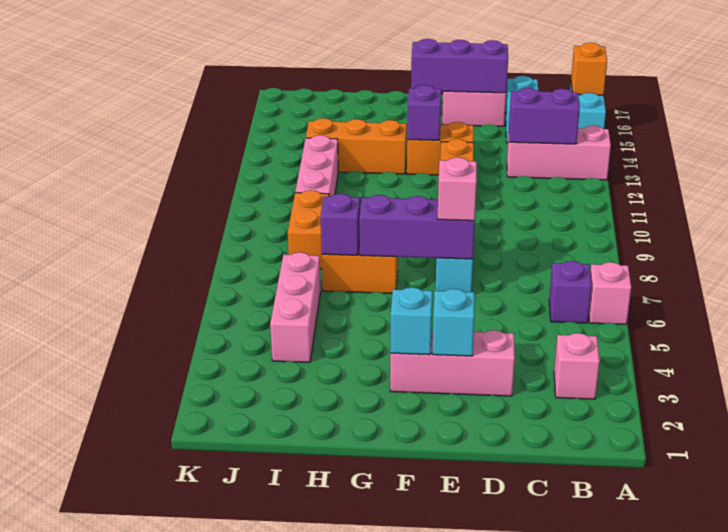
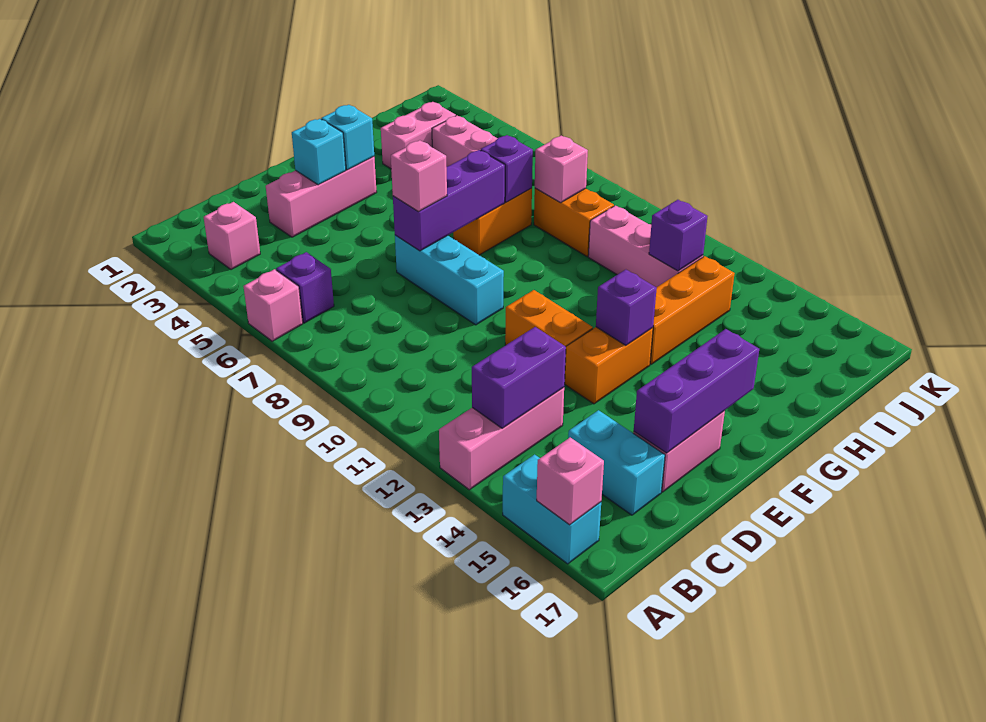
orange brick A16 level 2 -> pink brick A16 level 2
none -> pink brick H3:I3 level 1
none -> pink brick I8 level 2
none -> purple brick I12 level 2

